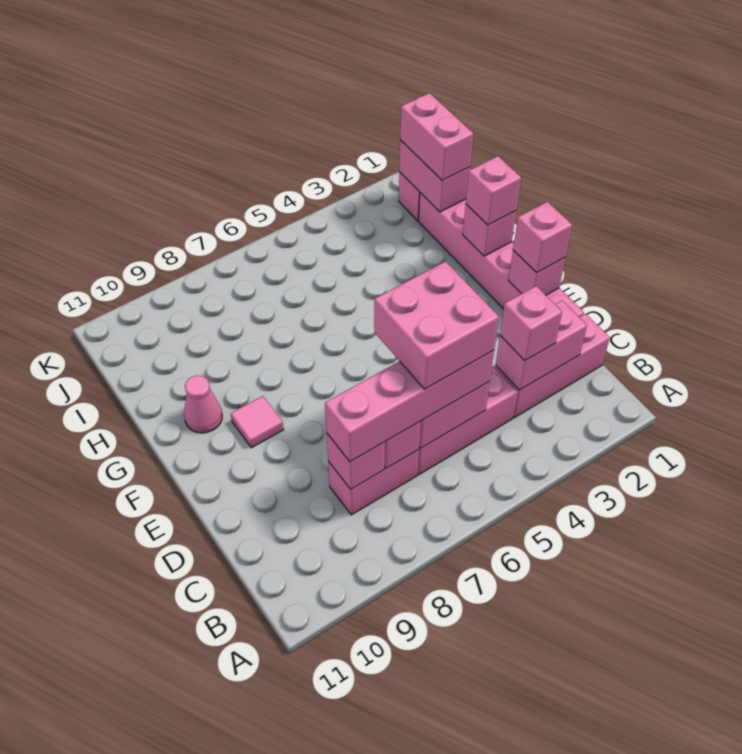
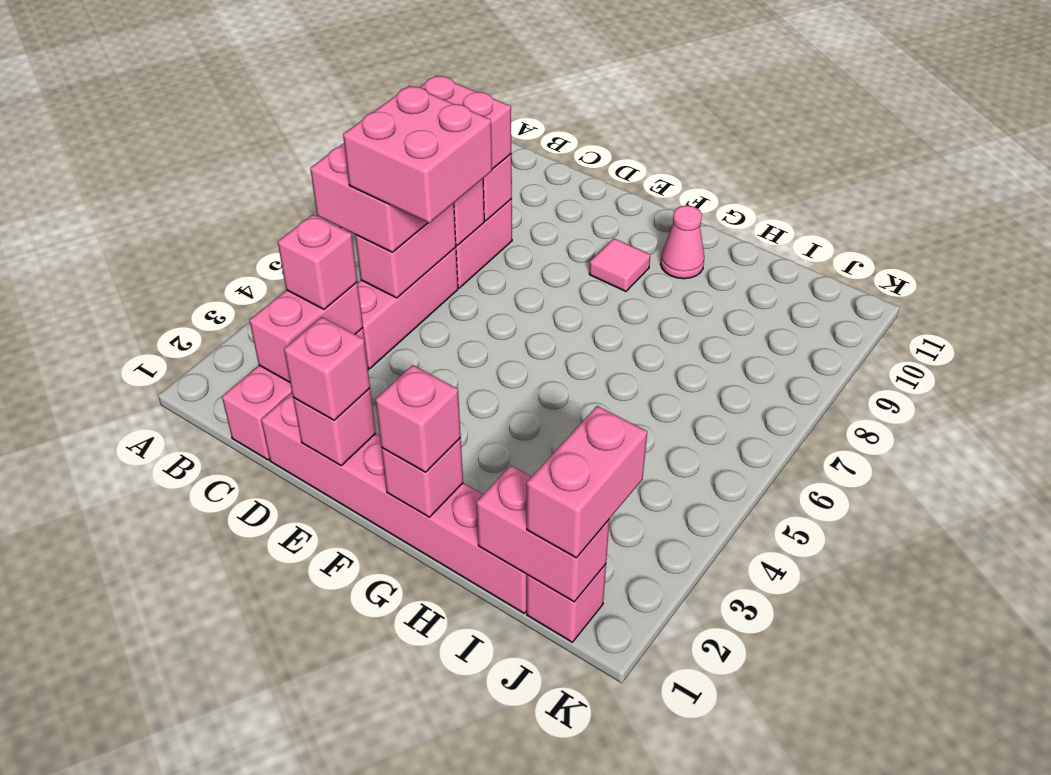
pink brick C5:C8 level 3 -> pink brick B5:C8 level 3
pink brick I1:J1 level 3 -> pink brick J1:J2 level 3

